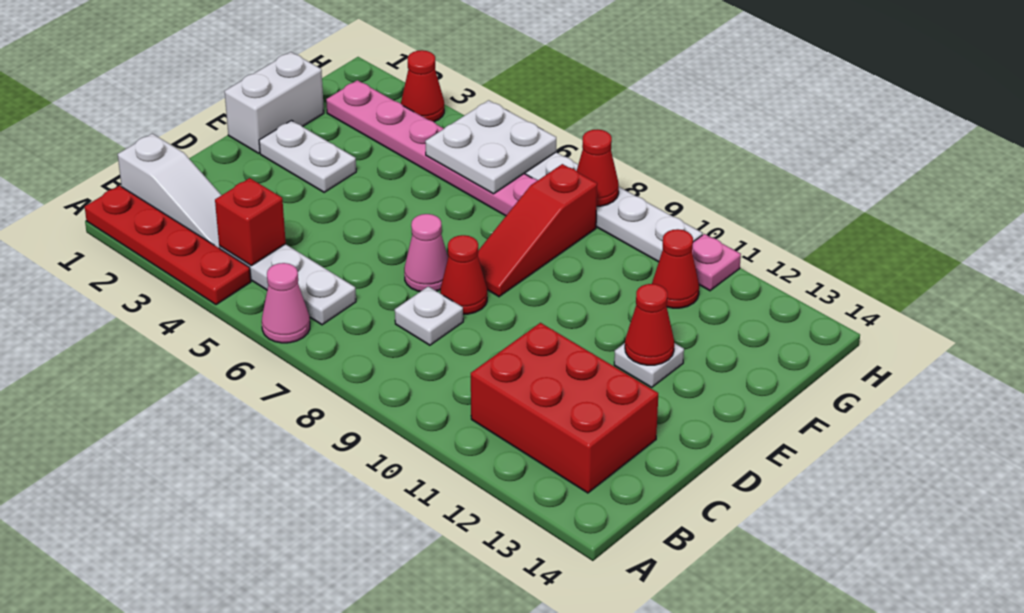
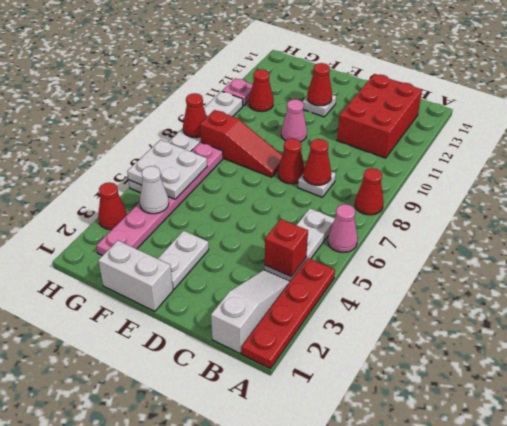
none -> red cone A8 level 1
none -> red cone C8 level 2
pink cone D7 level 1 -> pink cone E10 level 1
none -> white cone G4 level 2

